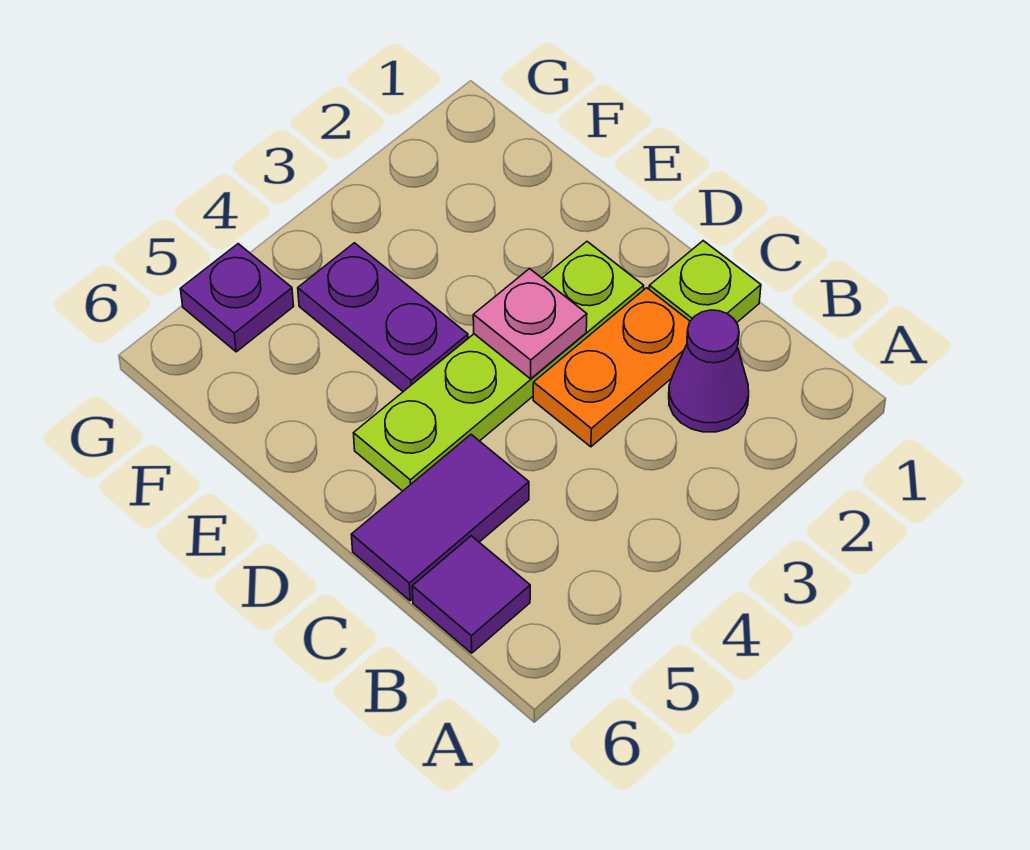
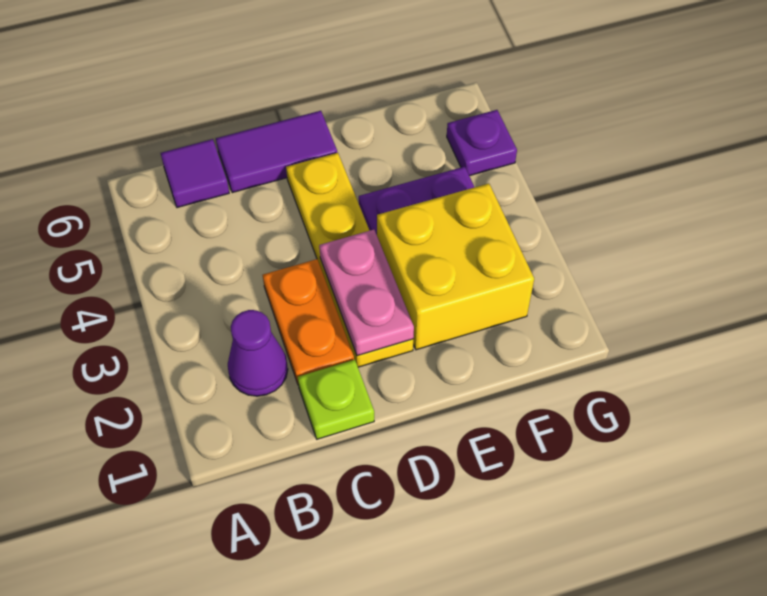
purple tile C5:C6 level 1 -> purple tile C6:D6 level 1
lime plate D2:D5 level 1 -> yellow plate D2:D5 level 1
pink plate D3 level 2 -> pink plate D2:D3 level 2
none -> yellow brick E2:F3 level 1

